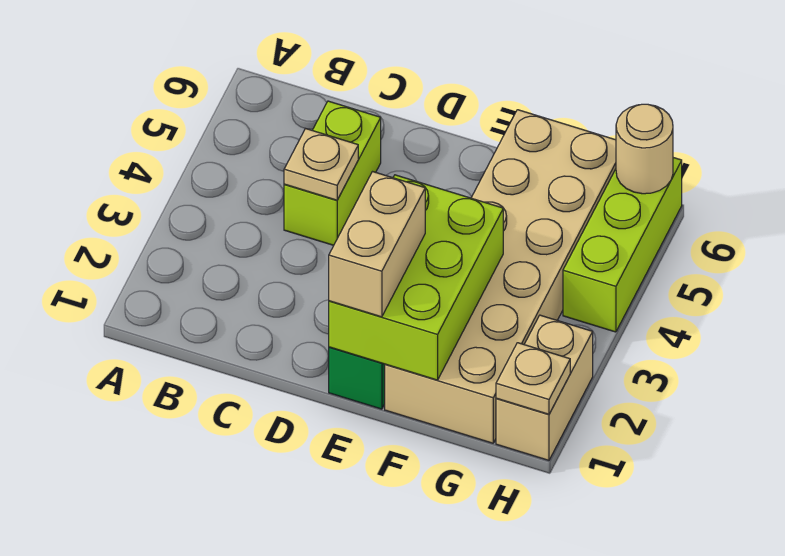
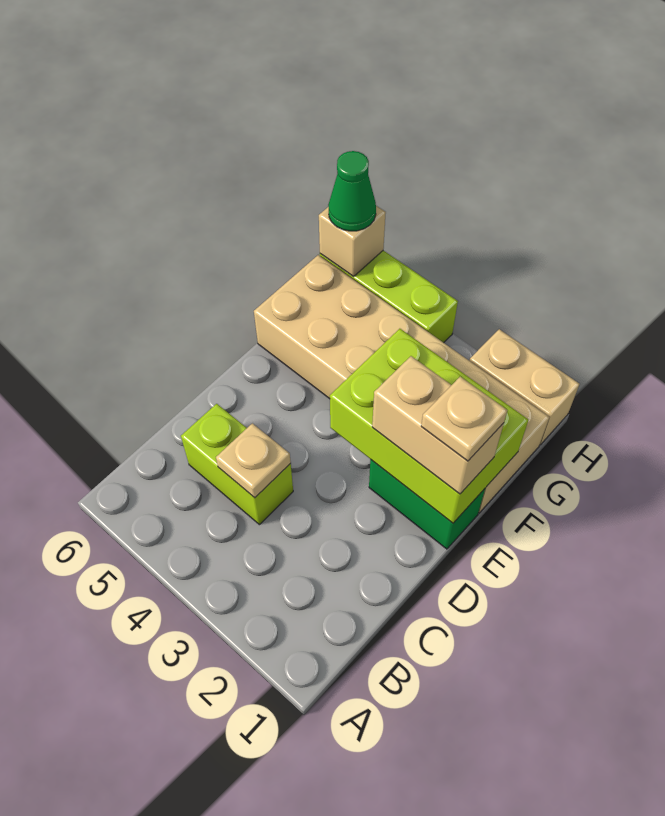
tan plate H1 level 2 -> tan plate E1 level 4
tan round brick H6 level 2 -> tan brick H6 level 2
none -> green cone H6 level 3

